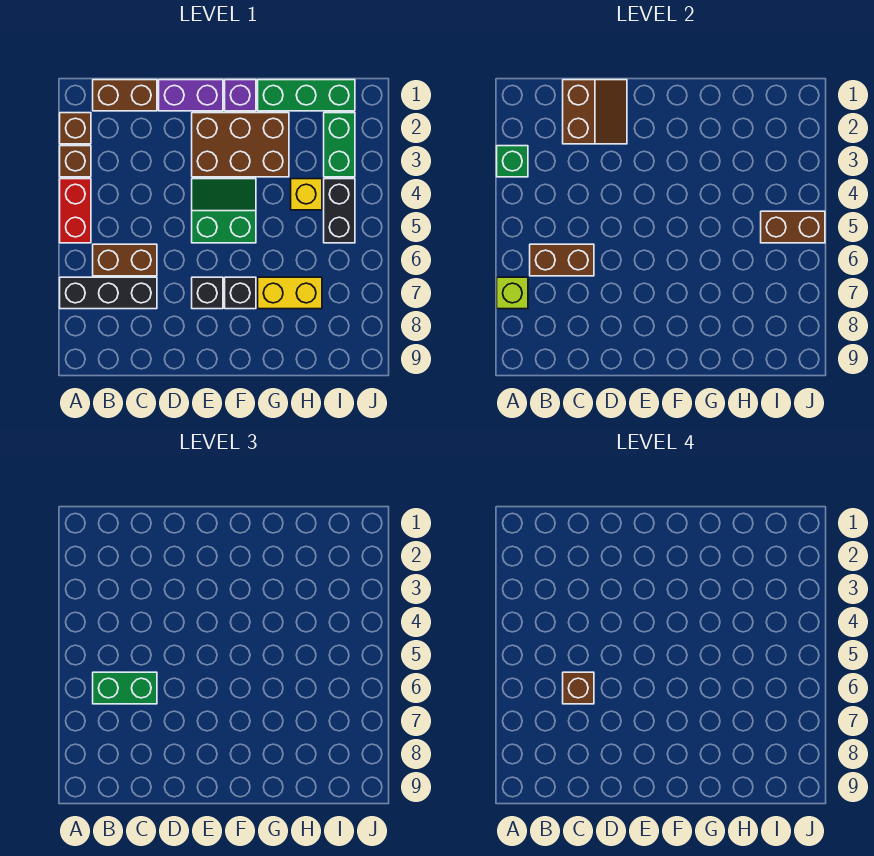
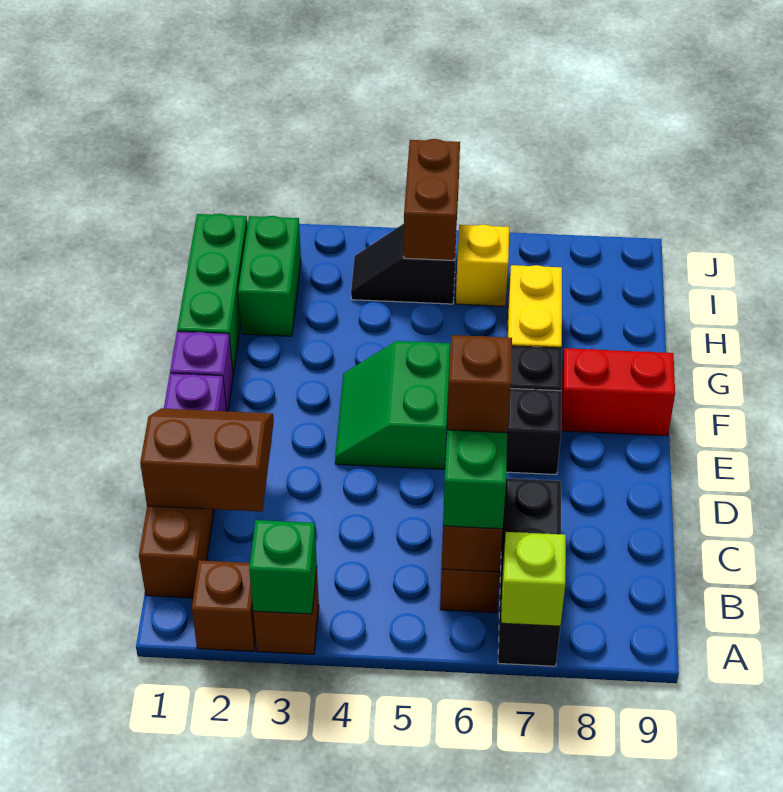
red brick A4:A5 level 1 -> red brick F8:F9 level 1
brown brick E2:G3 level 1 -> none
yellow brick H4 level 1 -> yellow brick I6 level 1
green brick I2:I3 level 1 -> green brick H2:I2 level 1
black brick I4:I5 level 1 -> black slope I4:I5 level 1 top 5

